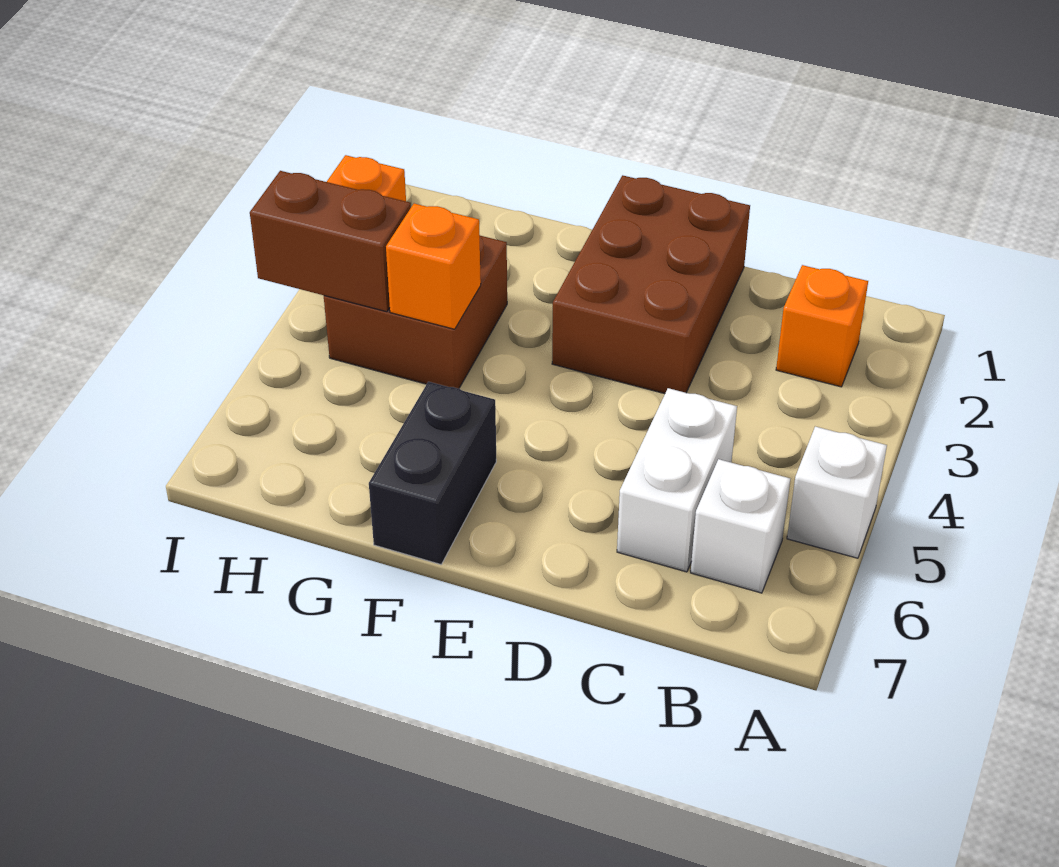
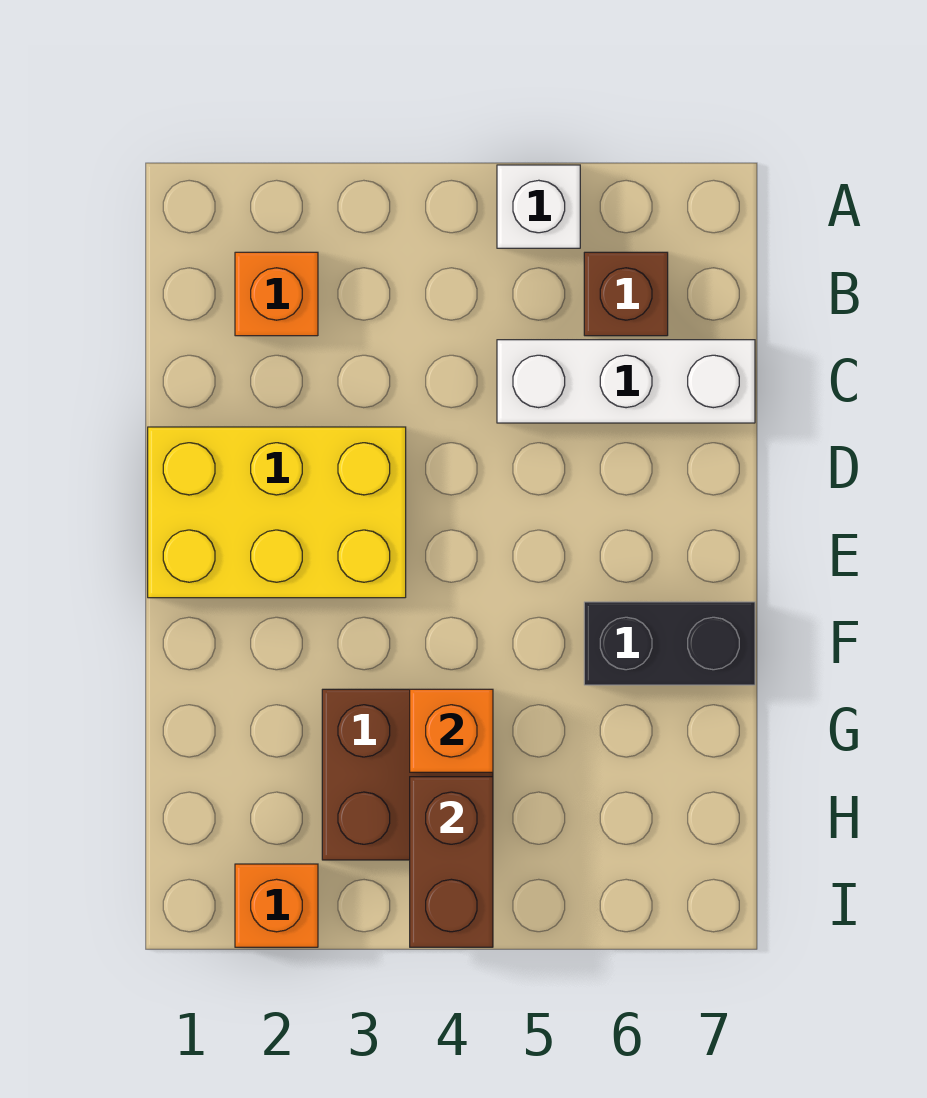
white brick B6 level 1 -> brown brick B6 level 1
white brick C5:C6 level 1 -> white brick C5:C7 level 1
brown brick D1:E3 level 1 -> yellow brick D1:E3 level 1

